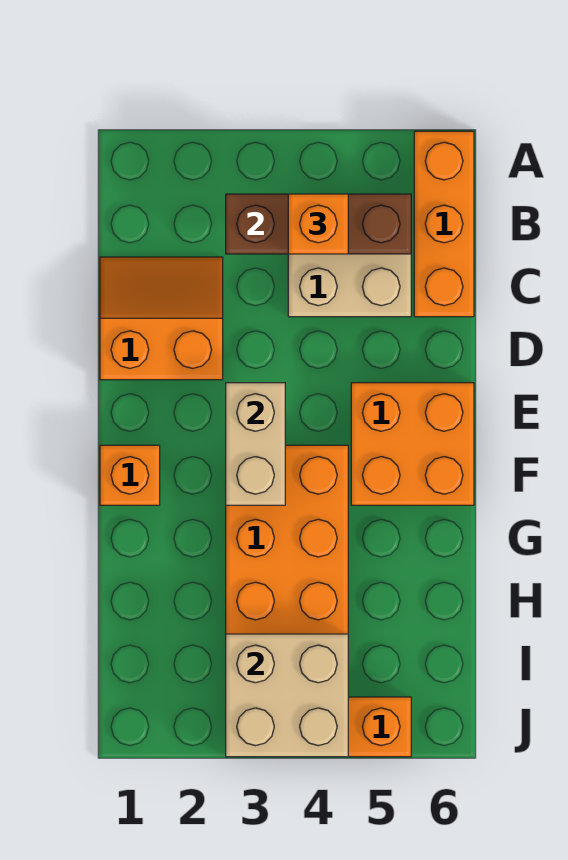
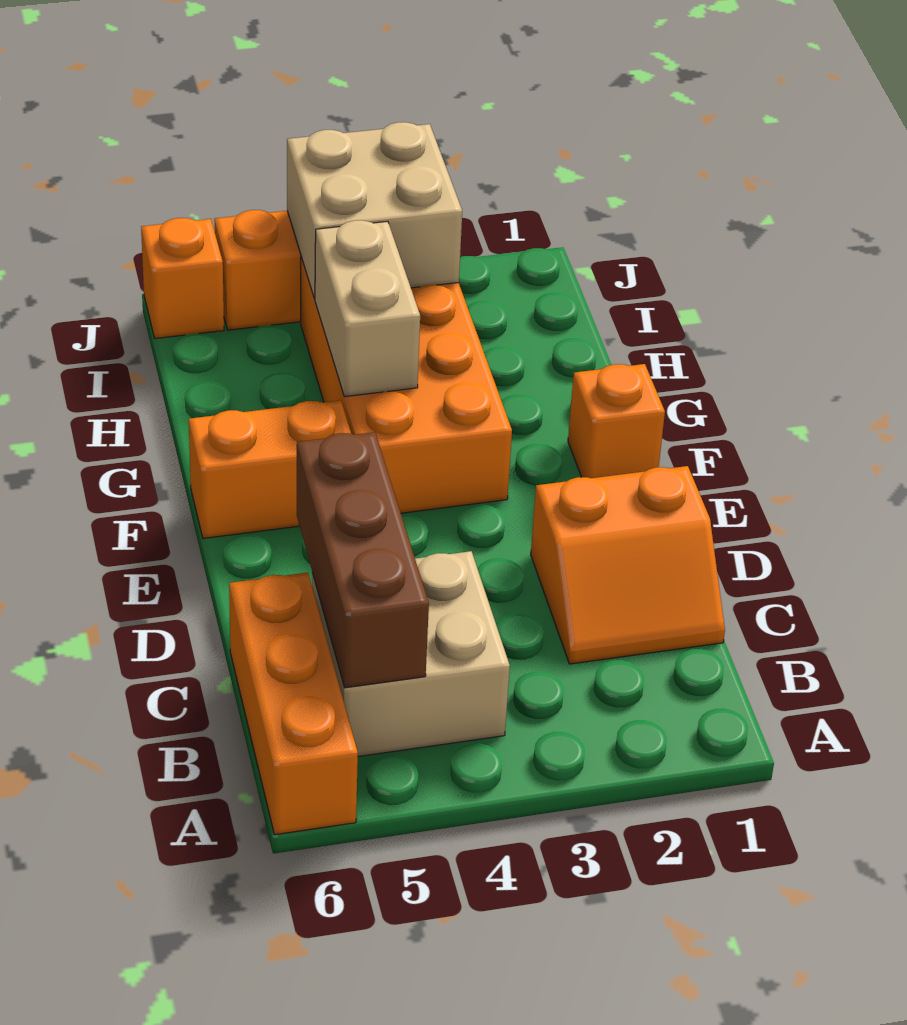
brown brick B3:B5 level 2 -> brown brick B5:D5 level 2
orange brick B4 level 3 -> orange brick J6 level 1
tan brick E3:F3 level 2 -> tan brick G4:H4 level 2
orange brick E5:F6 level 1 -> orange brick F5:F6 level 1

